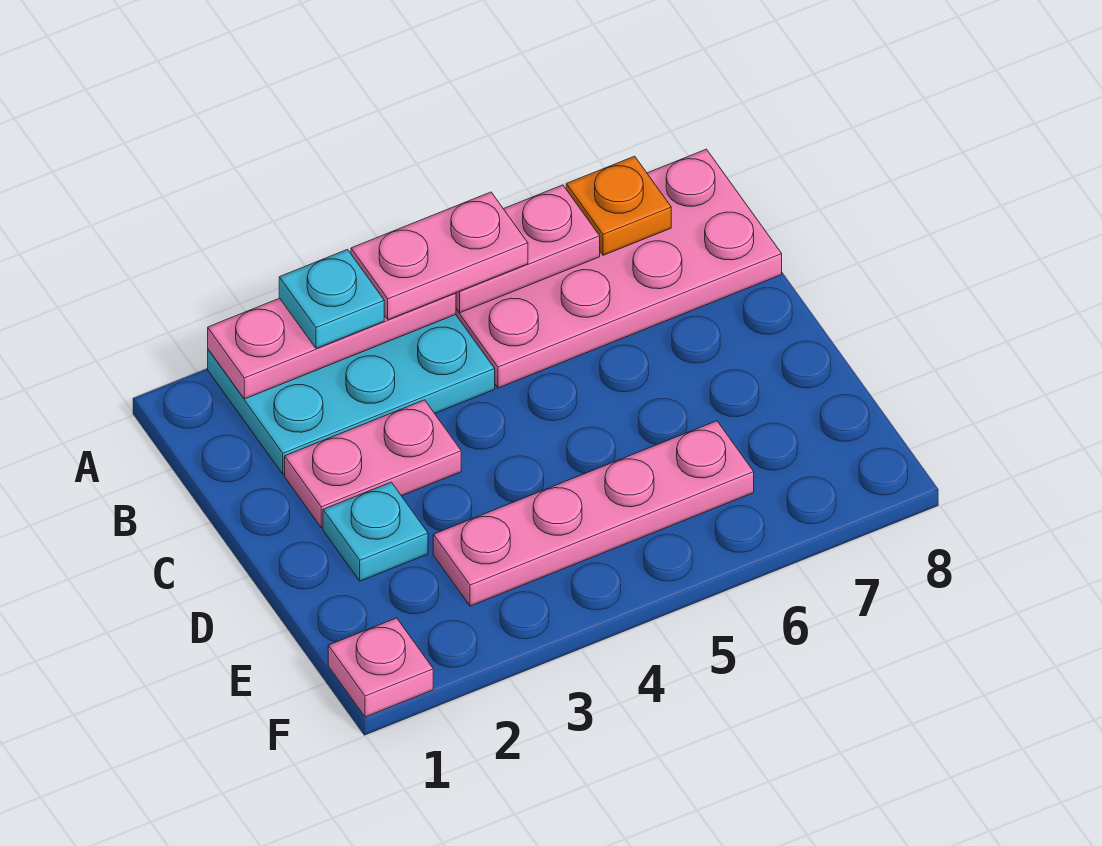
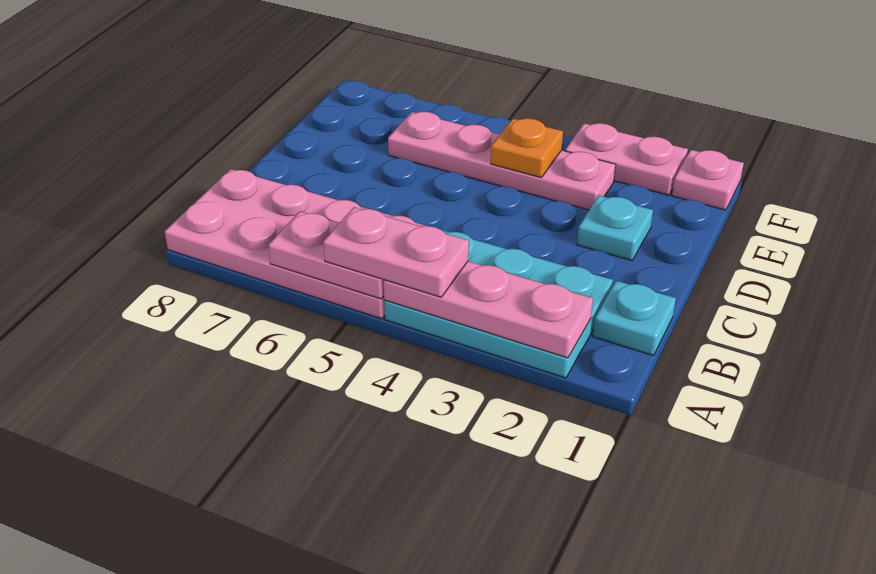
cyan plate A3 level 3 -> cyan plate B1 level 1
orange plate A7 level 2 -> orange plate E4 level 2
pink plate C2:C3 level 1 -> pink plate F2:F3 level 1

